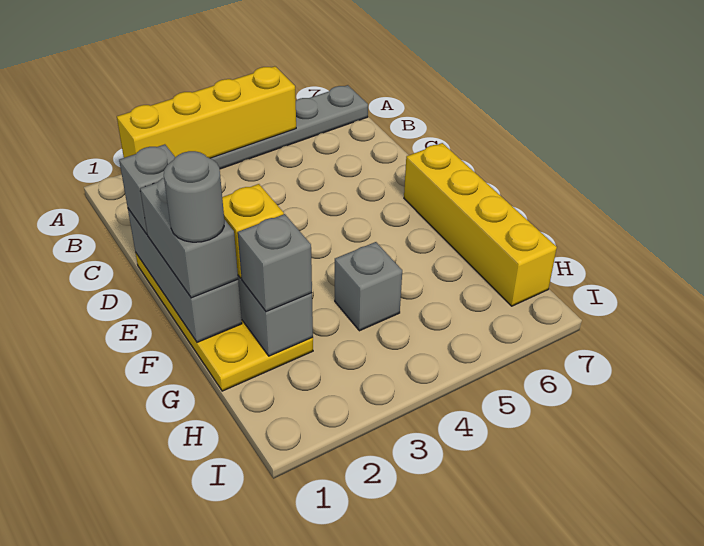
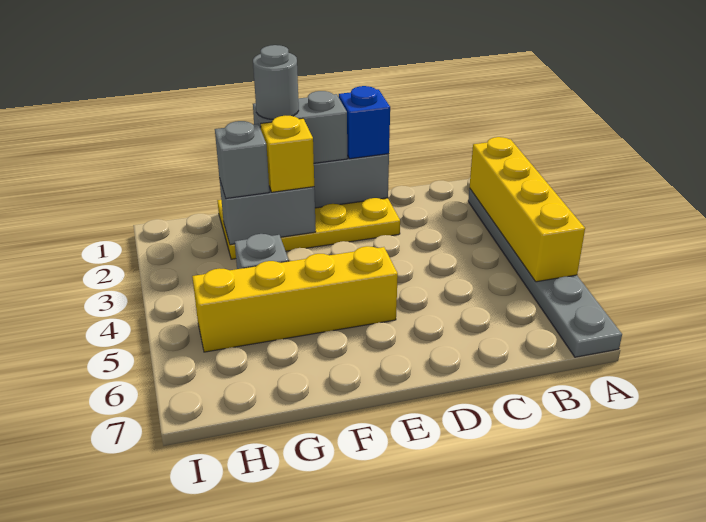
grey brick D1 level 3 -> blue brick D1 level 3
yellow brick E7:H7 level 1 -> yellow brick E5:H5 level 1

